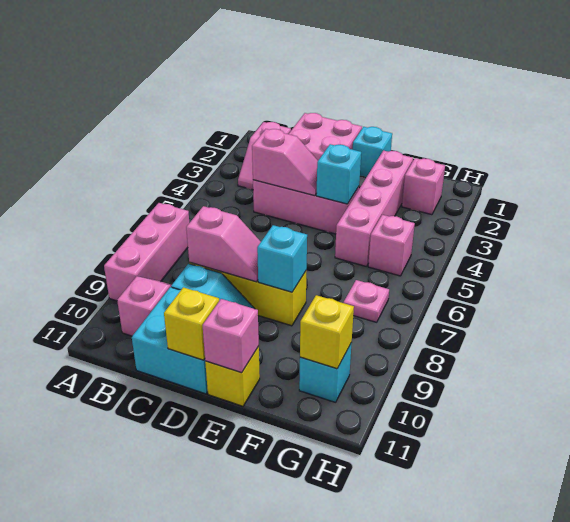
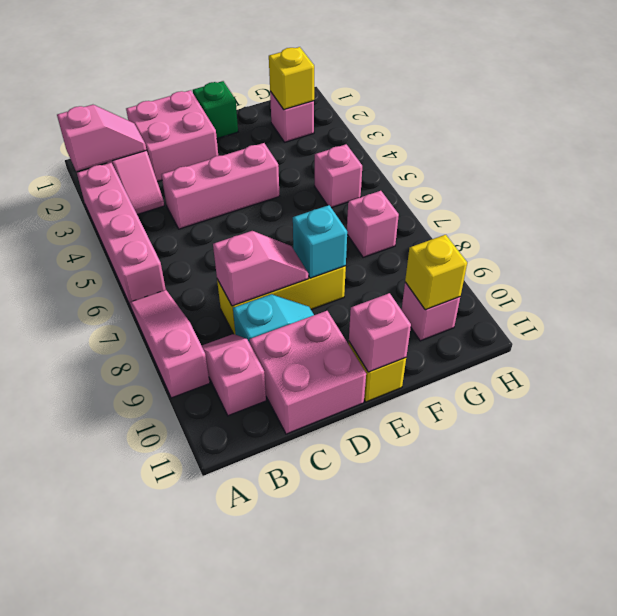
pink brick A7:A9 level 1 -> pink slope A7:A9 level 1 top 9
pink slope C4:D4 level 2 top C -> pink slope A2:B2 level 2 top A
cyan brick C10:D11 level 1 -> pink brick C10:D11 level 1
yellow brick D11 level 2 -> yellow brick G2 level 2
cyan brick E1 level 1 -> green brick E1 level 1
cyan brick E4 level 2 -> none
pink brick F2:F5 level 1 -> pink brick A3:A6 level 1
pink plate G7 level 1 -> pink brick G7 level 1
cyan brick G10 level 1 -> pink brick G10 level 1

